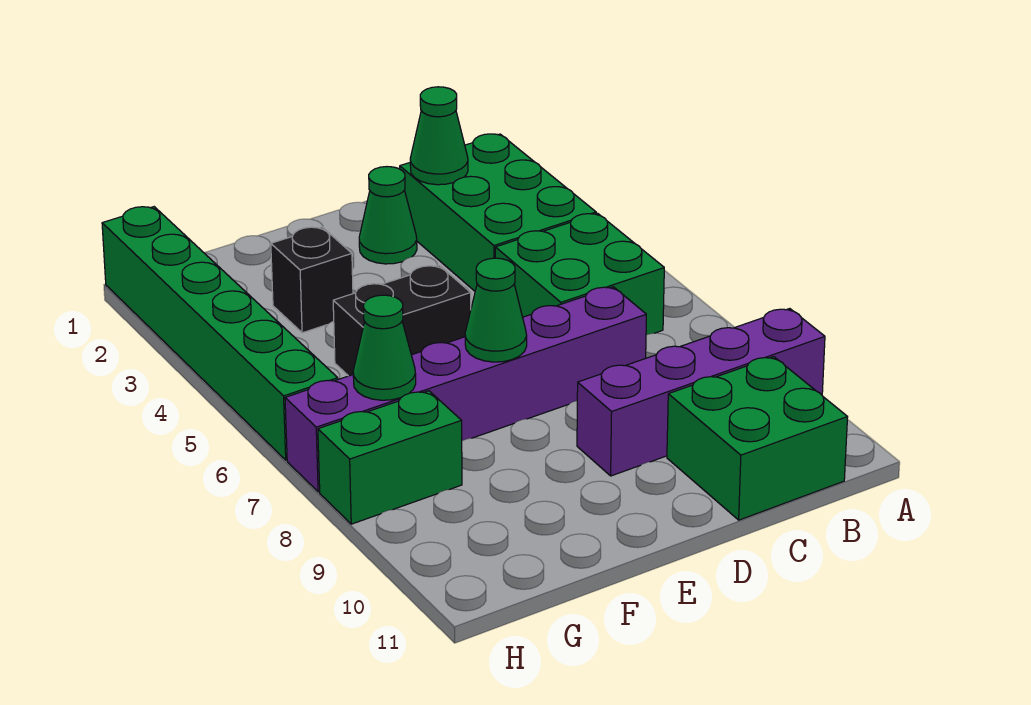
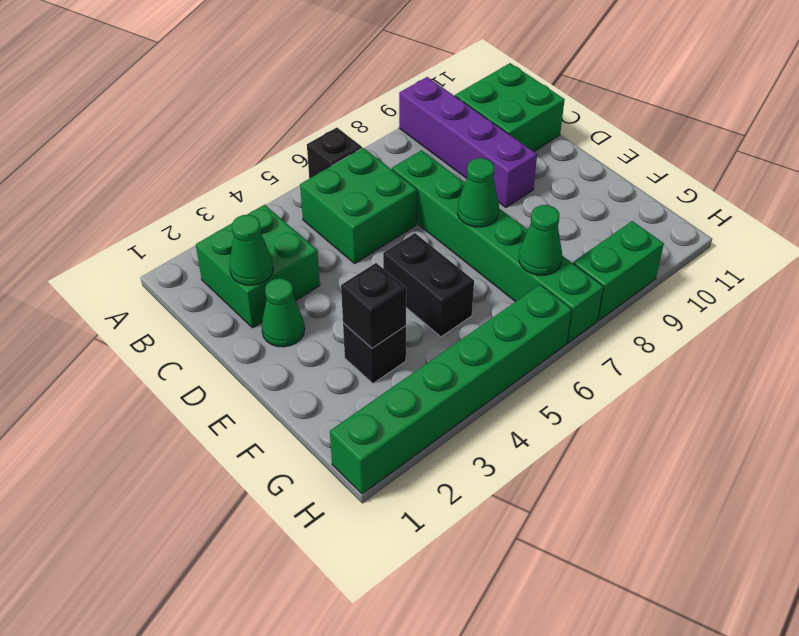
none -> black brick A6 level 1
green brick B2:C4 level 1 -> green brick B2:C3 level 1
purple brick C7:H7 level 1 -> green brick C7:H7 level 1
none -> black brick F3 level 2
green brick G8:H8 level 1 -> green brick H8:H9 level 1

